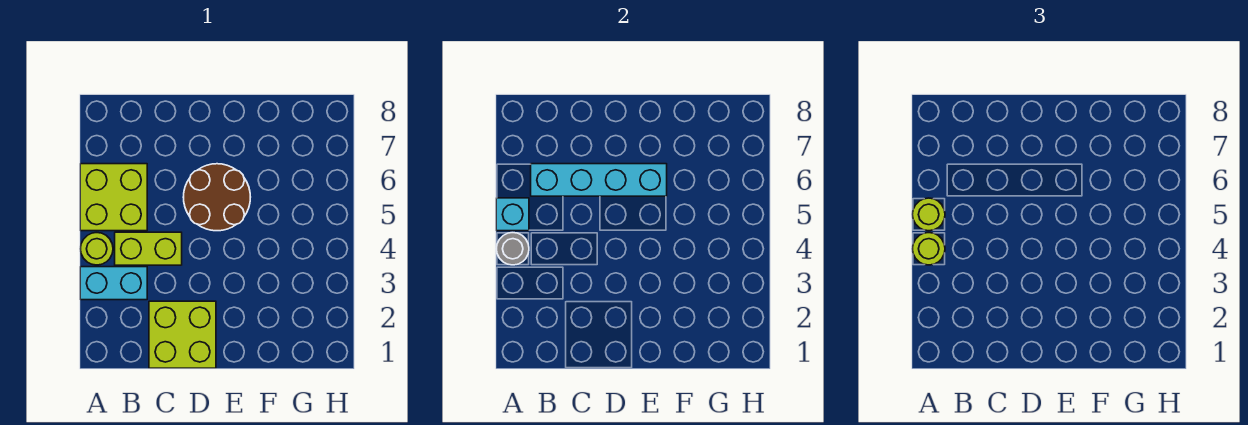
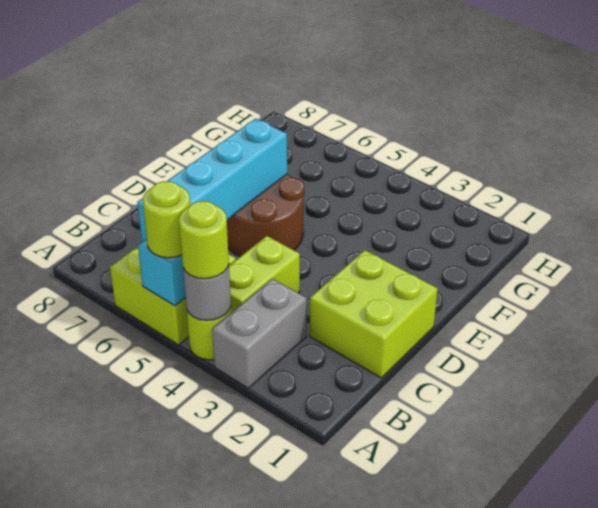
cyan brick A3:B3 level 1 -> grey brick A3:B3 level 1

